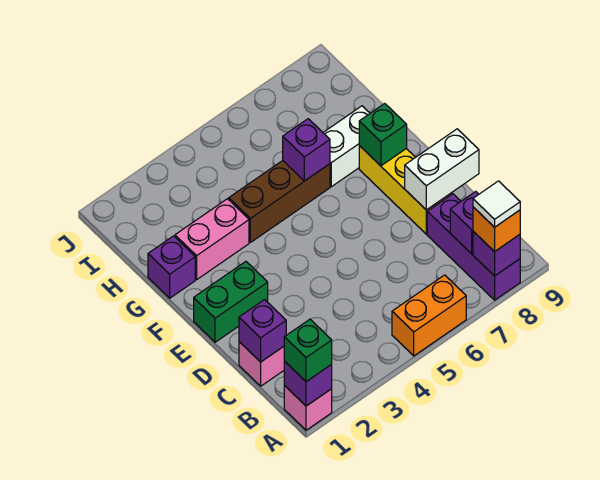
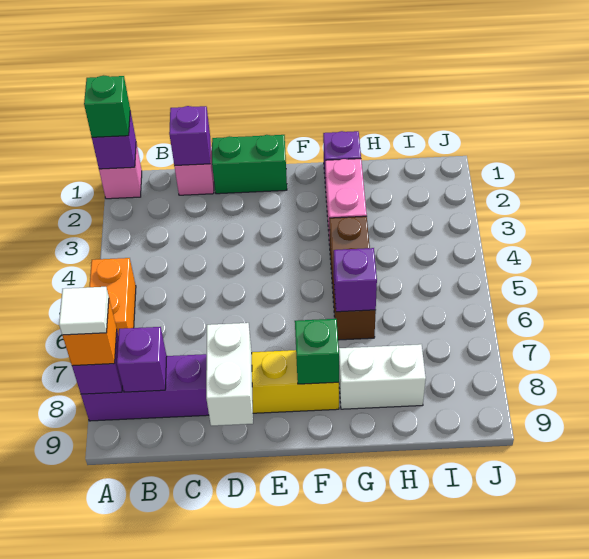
green brick E1:E2 level 1 -> green brick D1:E1 level 1
white brick G7:G8 level 1 -> white brick G8:H8 level 1

